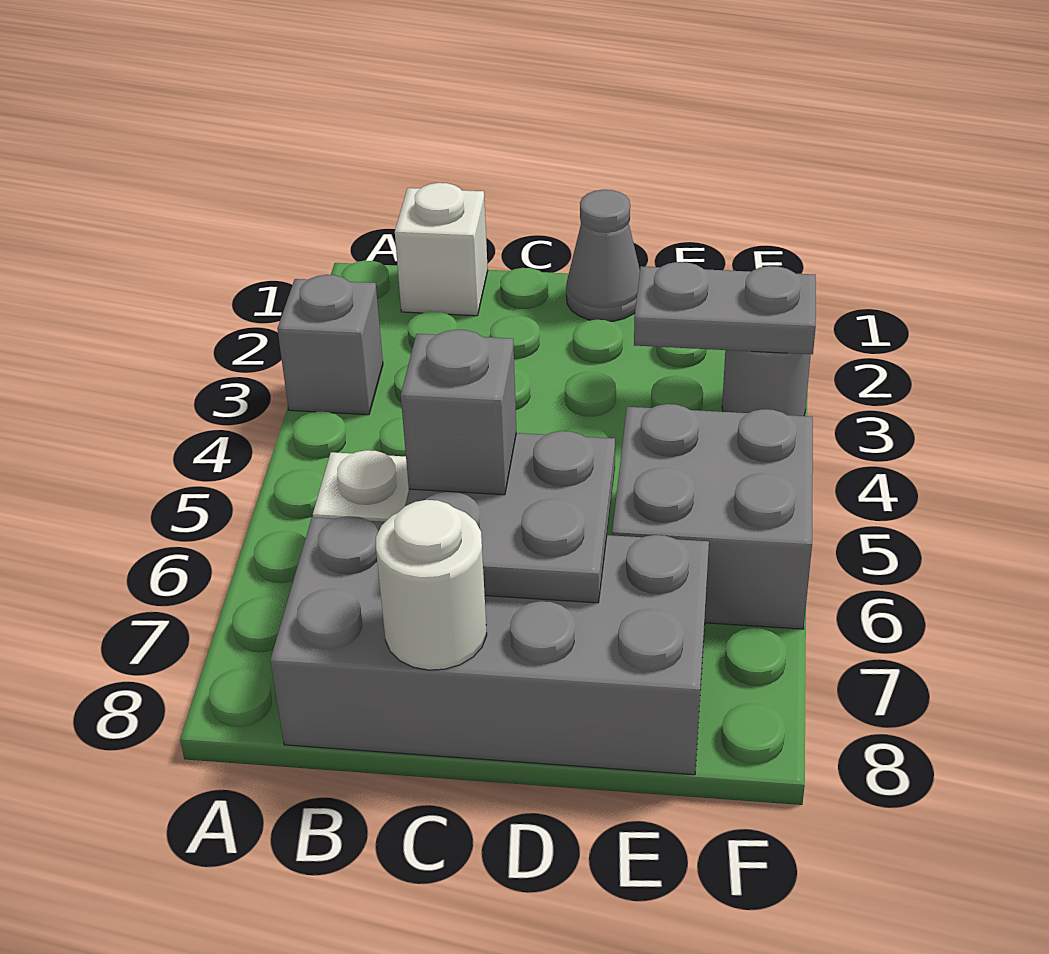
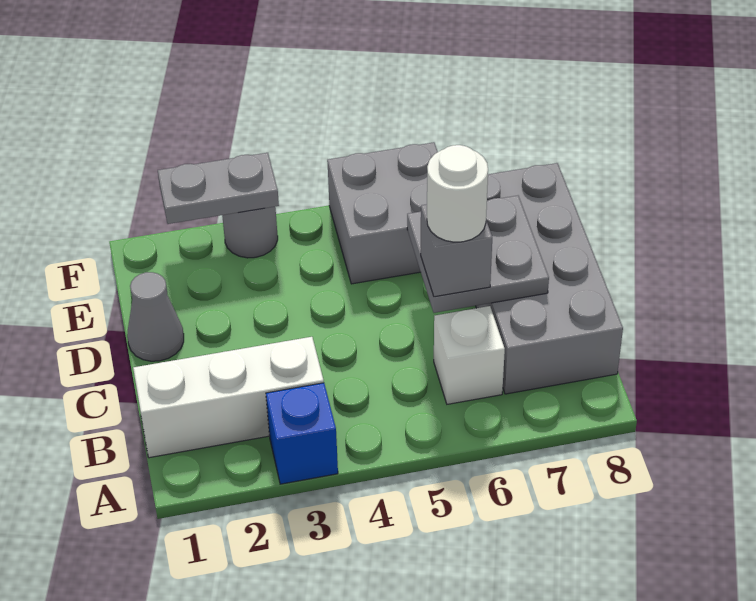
grey brick A3 level 1 -> blue brick A3 level 1
white brick B1 level 1 -> white brick B1:B3 level 1
white round brick C8 level 2 -> white round brick C6 level 4
grey plate E3:F3 level 2 -> grey plate F2:F3 level 2

